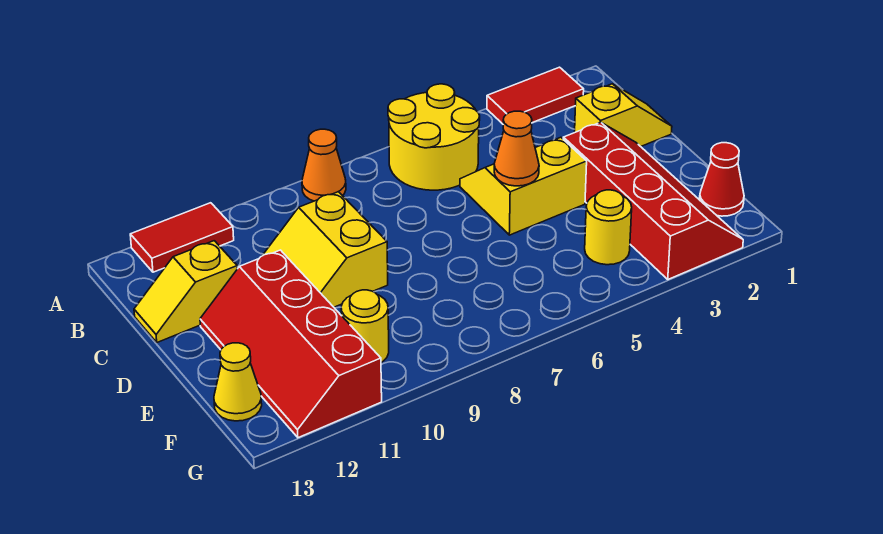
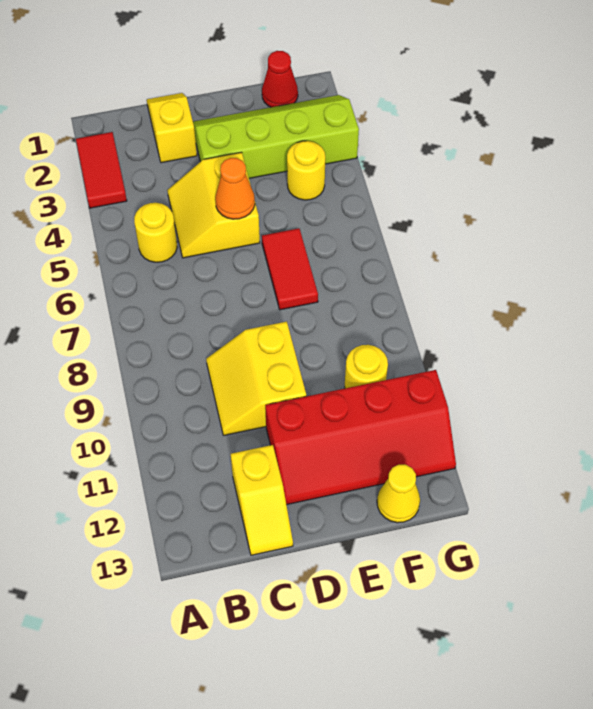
yellow round brick A5:B6 level 1 -> yellow round brick B5 level 1
orange cone A8 level 1 -> none
red tile A11:A12 level 1 -> red tile E6:E7 level 1
yellow slope C9:D10 level 1 top 9 -> yellow slope C9:D10 level 1 top D
red slope D2:G3 level 1 top 3 -> lime slope D2:G3 level 1 top 3

